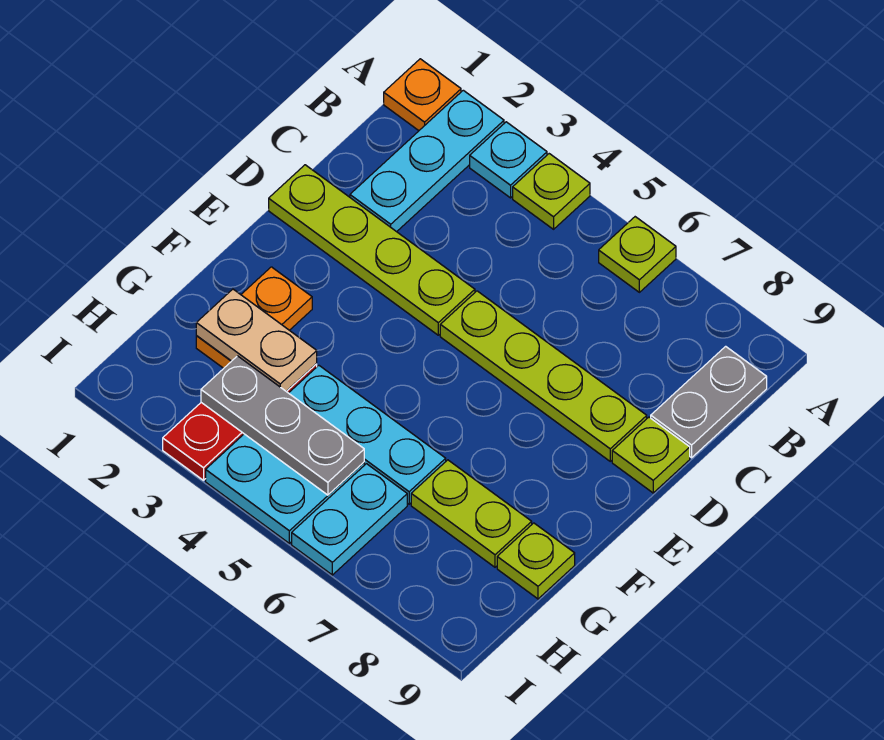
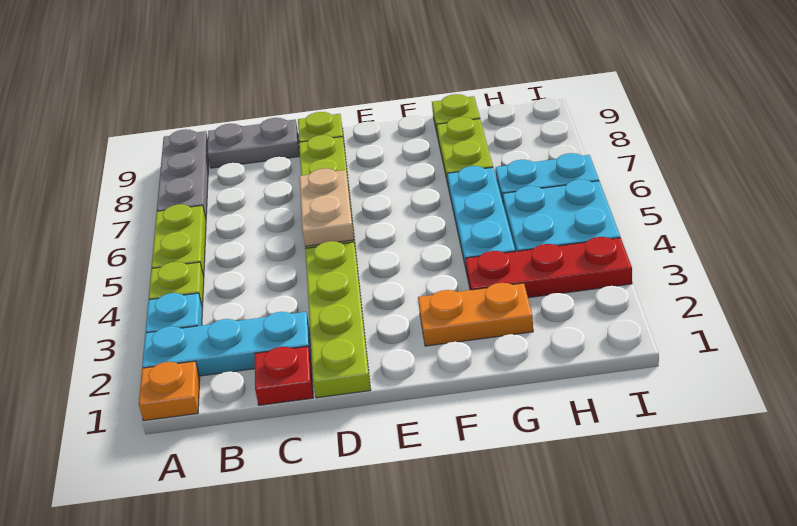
lime plate A6 level 1 -> lime plate A5:A6 level 1
none -> red plate C1 level 1
tan plate G2:G3 level 2 -> tan plate D5:D6 level 2
grey plate H3:H5 level 2 -> grey plate A7:A9 level 1

